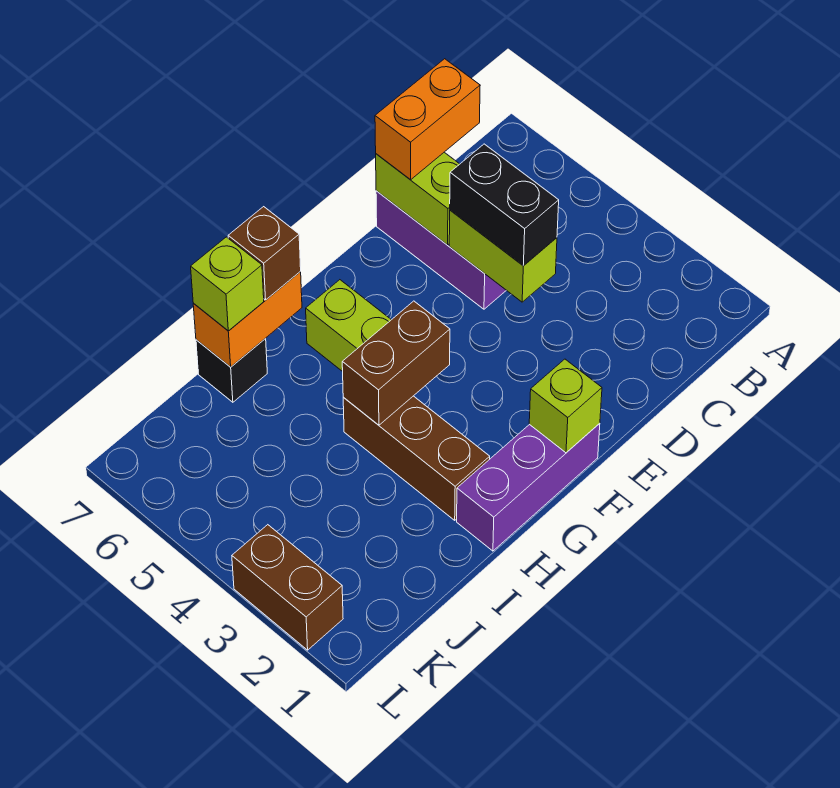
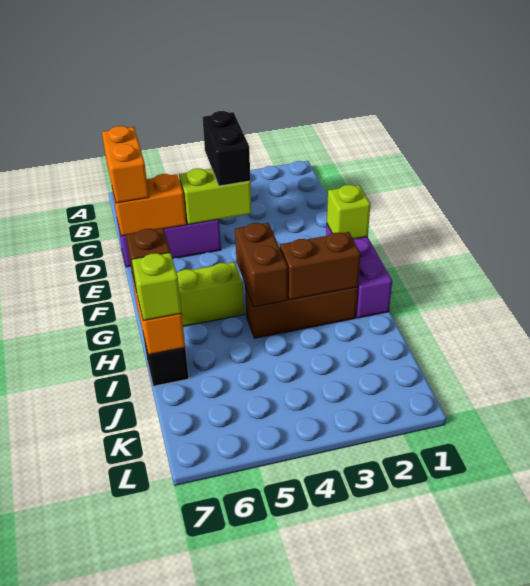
black brick D4:D5 level 3 -> black brick C4:D4 level 3
lime brick D6:D7 level 2 -> orange brick D6:D7 level 2
brown brick L2:L3 level 1 -> brown brick H2:H3 level 2

